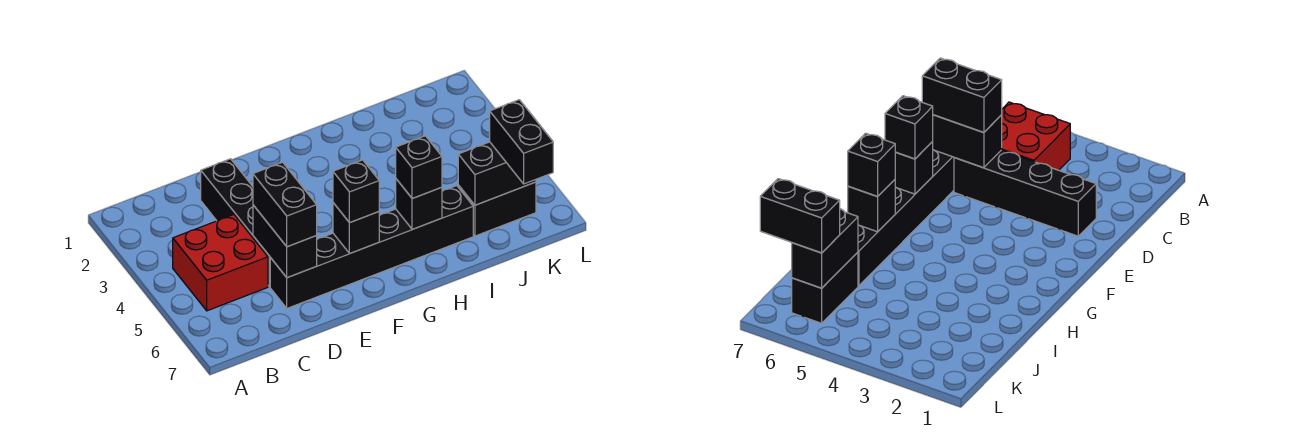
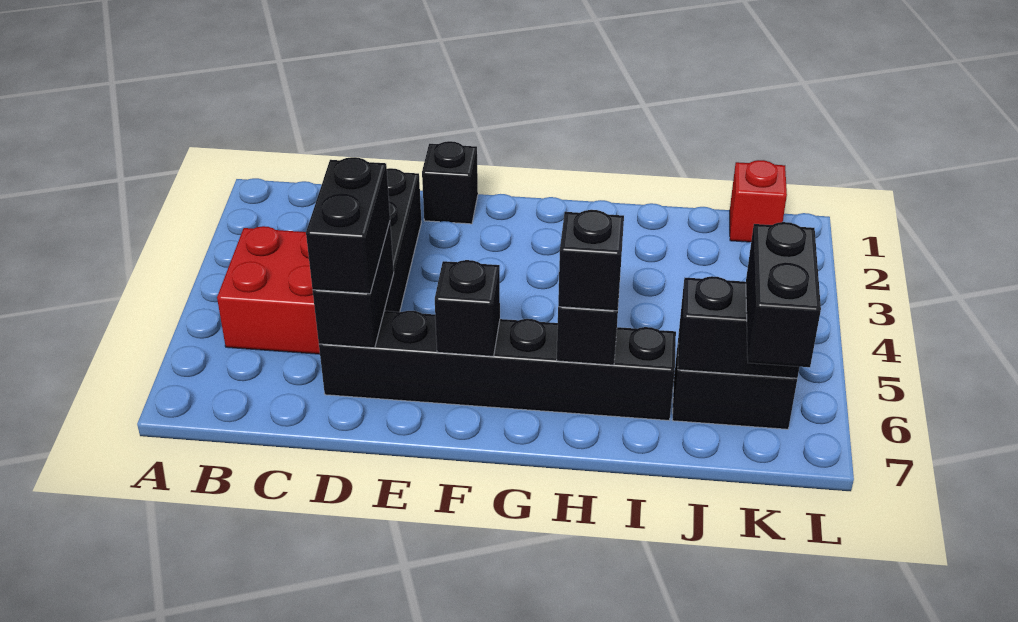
black brick F6 level 3 -> black brick E1 level 1
none -> red brick K1 level 1

